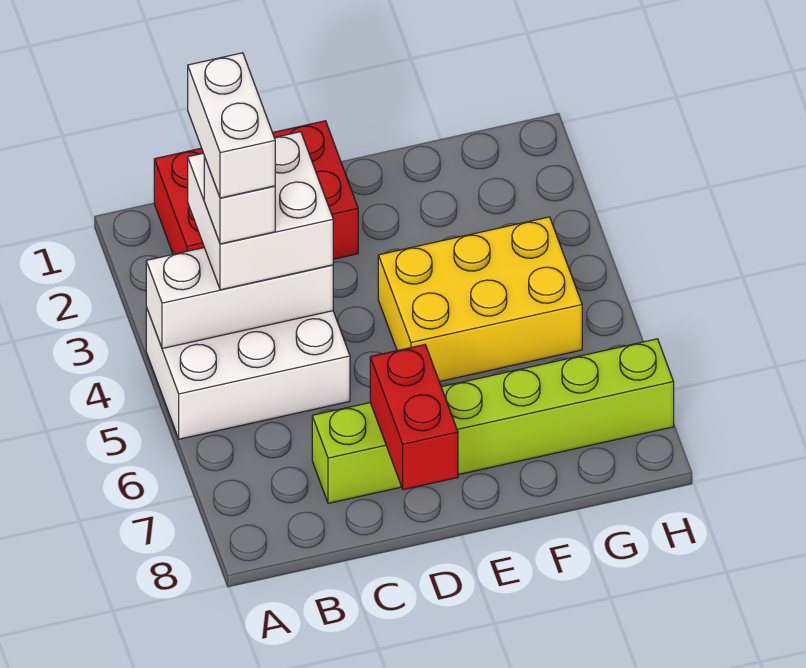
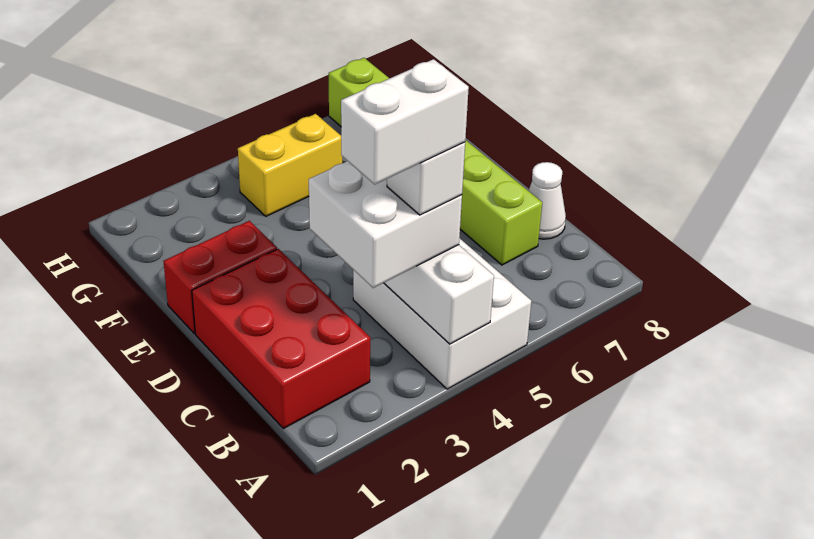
none -> white cone C8 level 1
red brick D7:D8 level 2 -> red brick E1:E2 level 1
yellow brick E4:G5 level 1 -> yellow brick G4:G5 level 1

